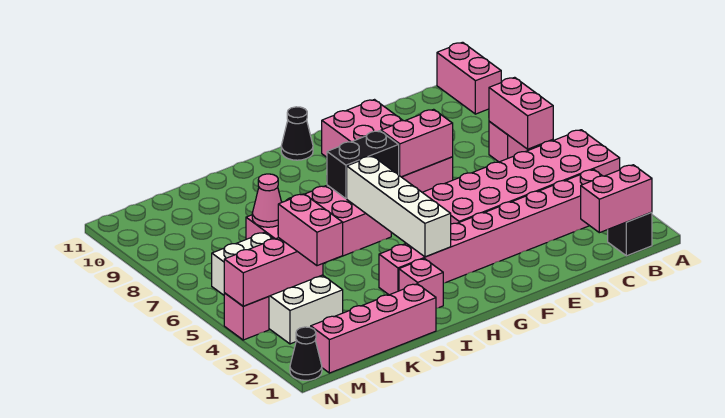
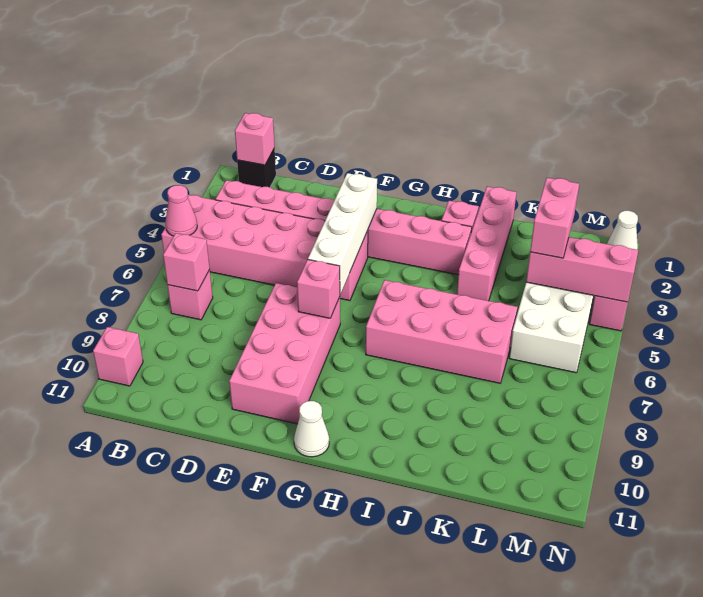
pink brick A10:A11 level 1 -> pink brick A10 level 1
pink brick B1:C1 level 2 -> pink brick B1 level 2
pink brick B6:B7 level 2 -> pink brick B7 level 2
pink brick E7:F7 level 2 -> pink brick F7 level 2
black brick G7:H7 level 2 -> none
black cone G11 level 1 -> white cone G11 level 1
white brick H3:H6 level 2 -> white brick F3:F6 level 2
pink brick J1:M1 level 1 -> pink brick J1:J4 level 1
pink cone K7 level 2 -> pink cone A5 level 2
black cone N1 level 1 -> white cone N1 level 1

